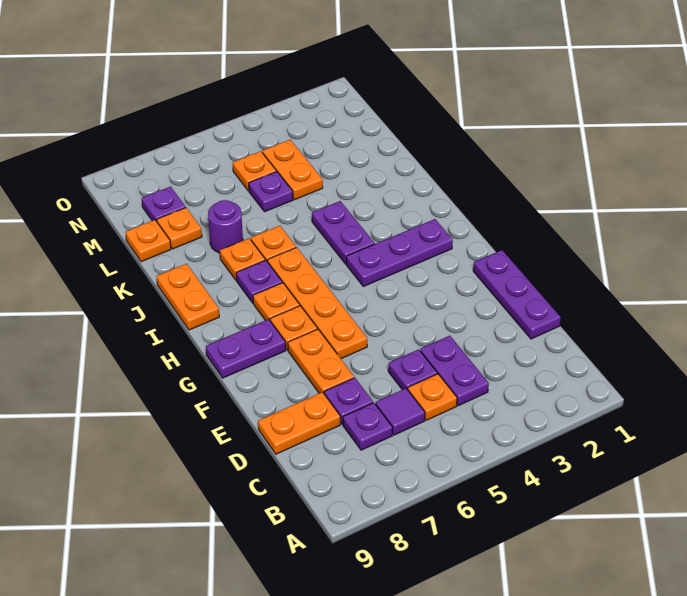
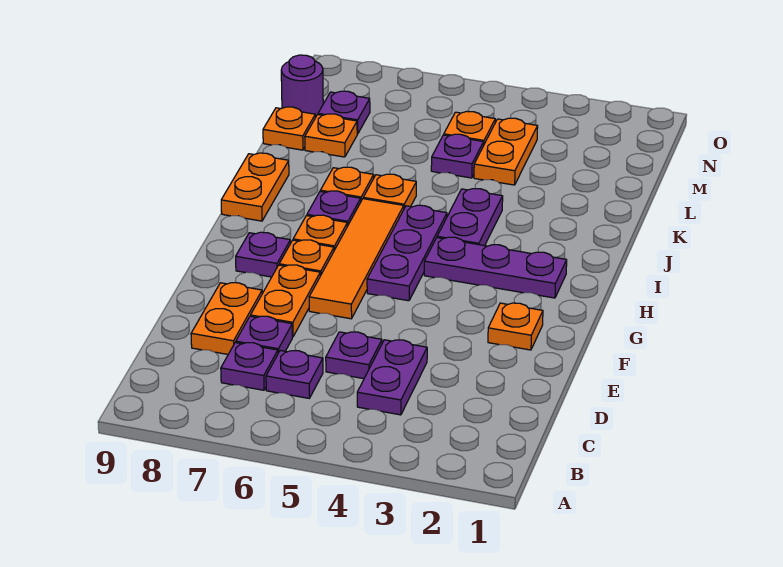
orange plate C5 level 1 -> orange plate F2 level 1
purple tile C6 level 1 -> purple plate C6 level 1
purple plate D1:F1 level 1 -> purple plate G5:I5 level 1
orange plate D8:D9 level 1 -> orange plate D8:E8 level 1
orange plate F6:I6 level 1 -> orange tile F6:I6 level 1
purple plate G8:G9 level 1 -> purple plate G8 level 1
purple round brick K7 level 1 -> purple round brick M9 level 1

